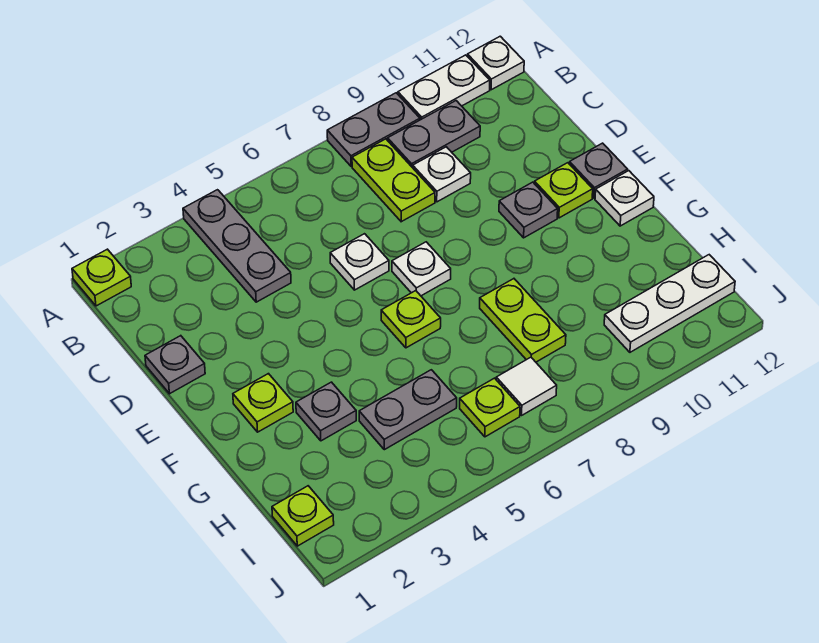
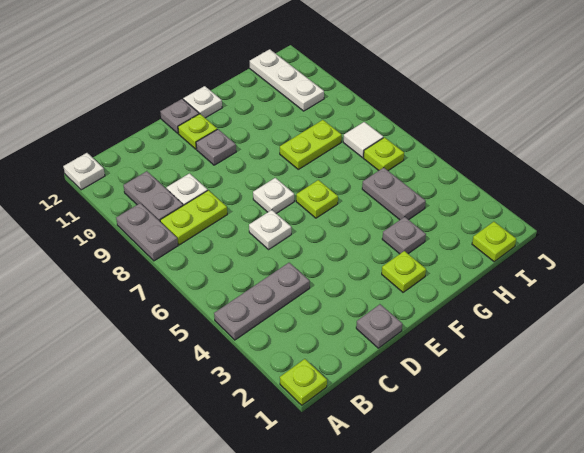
white plate A10:A11 level 1 -> none

